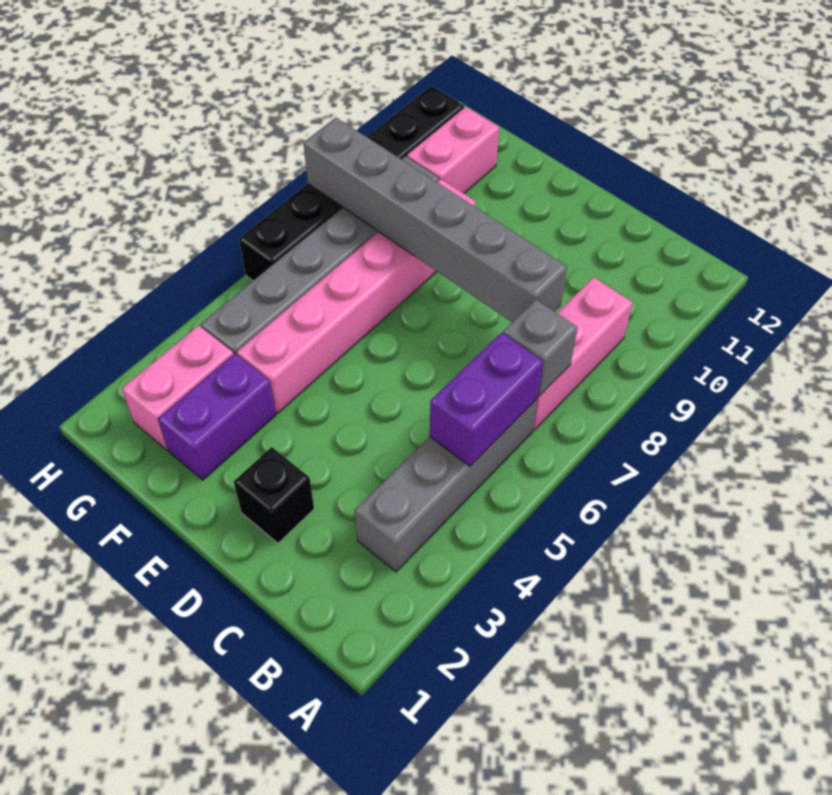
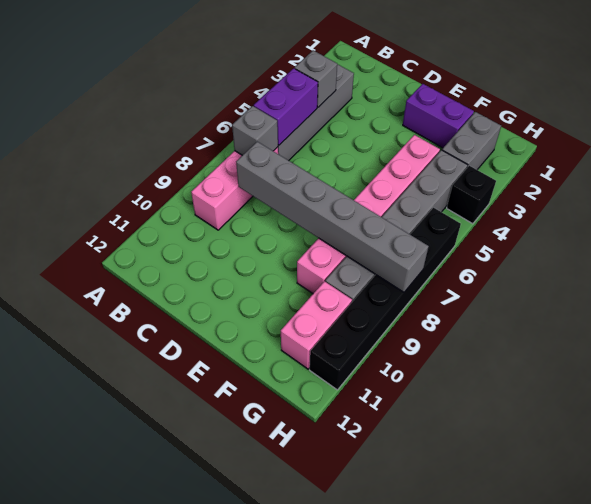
none -> grey brick B4 level 2
black brick D2 level 1 -> black brick H4 level 1
purple brick F2:F3 level 1 -> purple brick E2:F2 level 1
pink brick G2:G3 level 1 -> grey brick G2:G3 level 1

